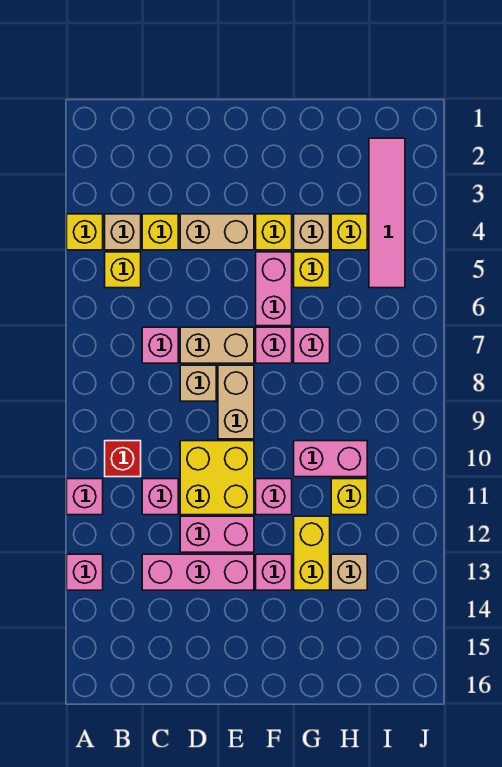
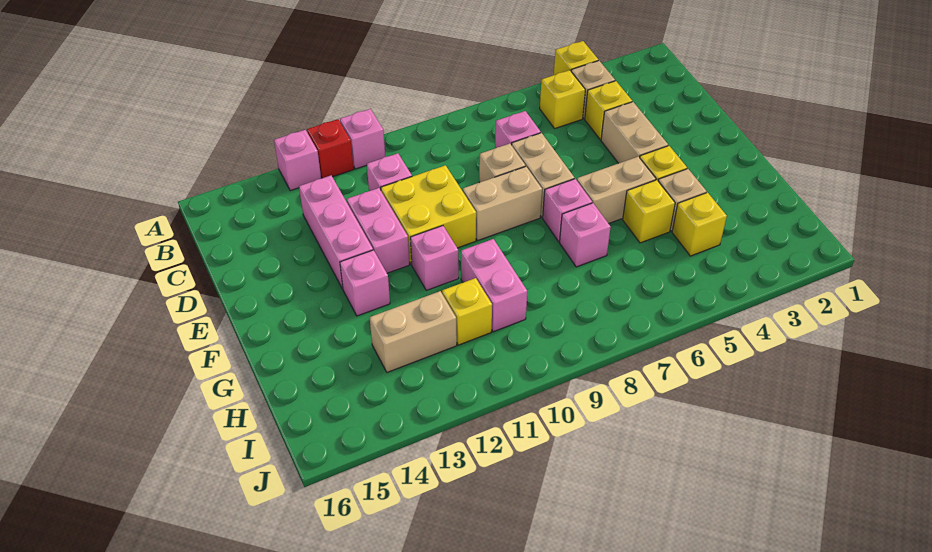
red brick B10 level 1 -> red brick A12 level 1
pink brick F5:F6 level 1 -> tan brick F5:F6 level 1
yellow brick G12:G13 level 1 -> none
tan brick H13 level 1 -> tan brick H12:H13 level 1
pink tile I2:I5 level 1 -> none

